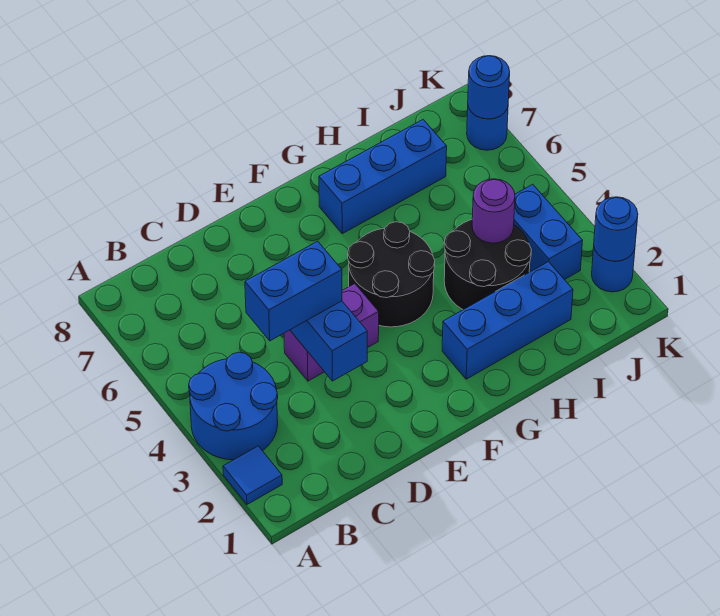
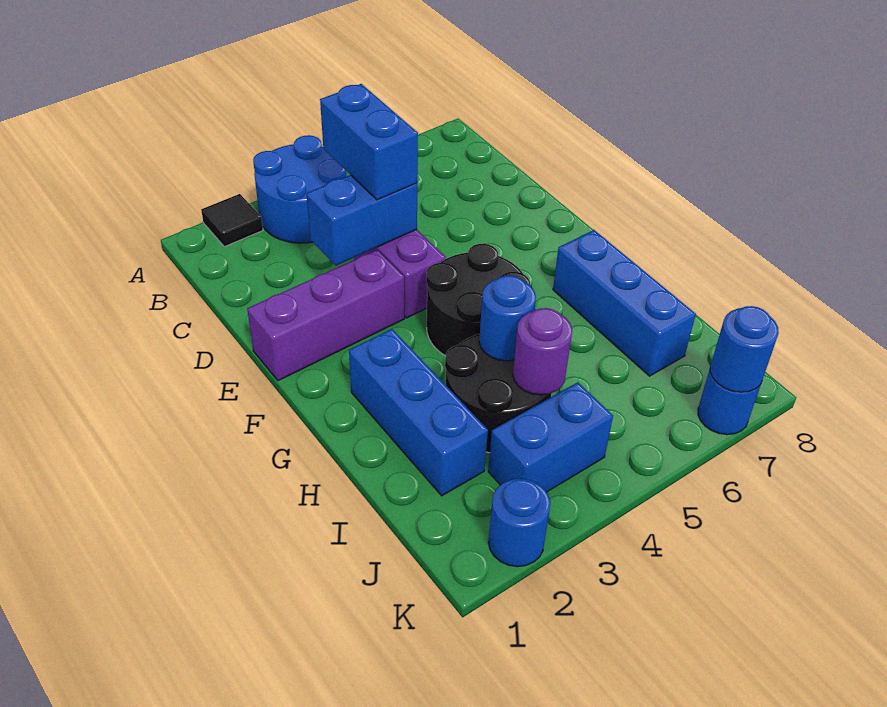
blue tile A2 level 1 -> black tile A2 level 1
none -> purple brick E1:E3 level 1
blue round brick K2 level 2 -> blue round brick H4 level 2

